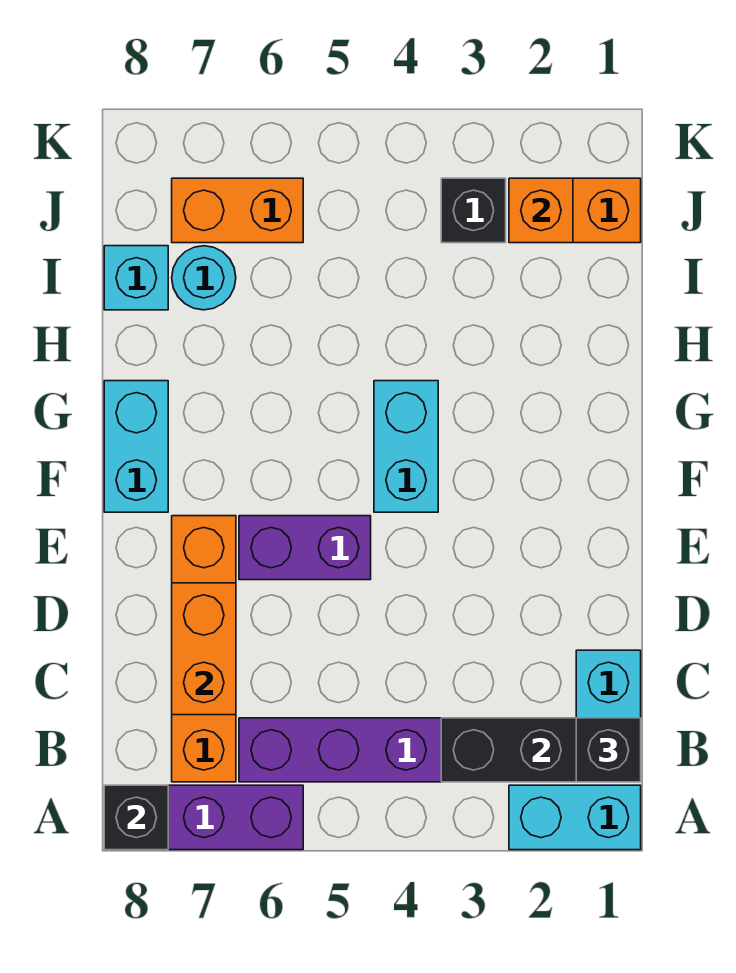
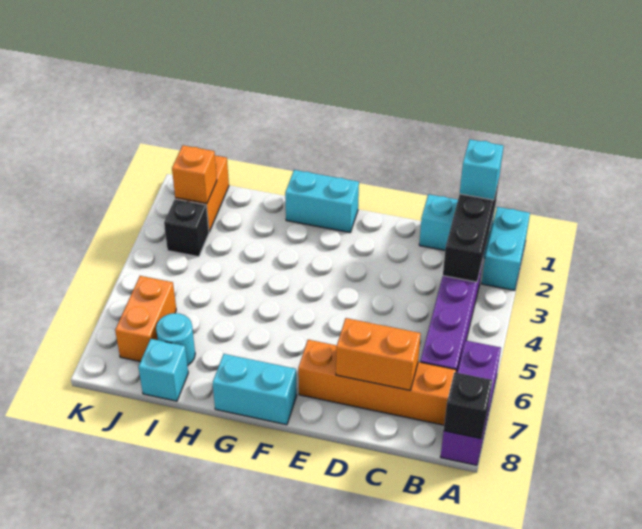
black brick B1 level 3 -> cyan brick B1 level 3
purple brick E5:E6 level 1 -> none
cyan brick F4:G4 level 1 -> cyan brick F1:G1 level 1

